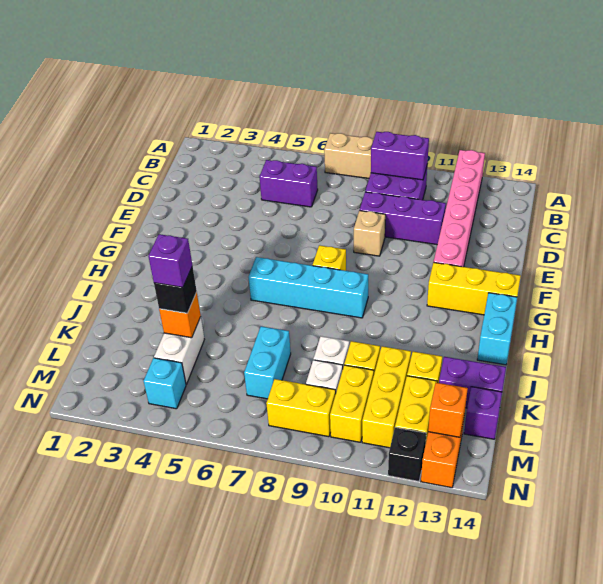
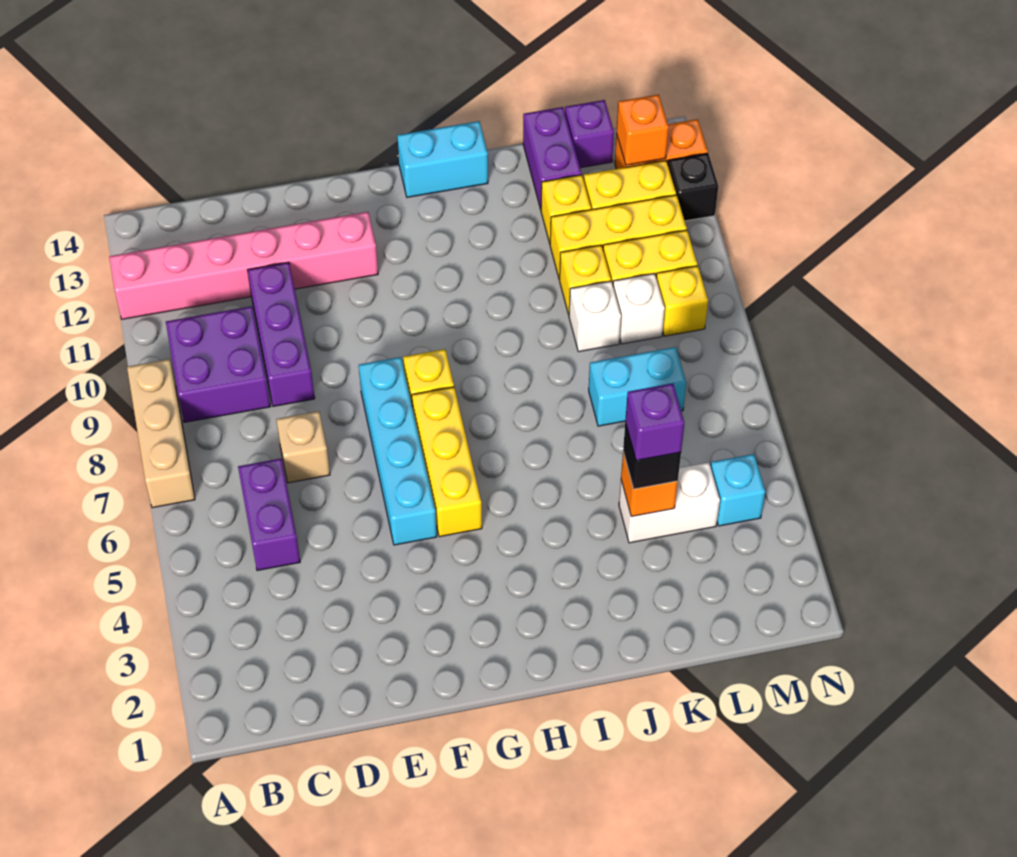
purple brick B9:B10 level 2 -> none
tan brick E9 level 1 -> tan brick D7 level 1
yellow brick G12:G14 level 1 -> yellow brick G5:G7 level 1
cyan brick H6:H9 level 1 -> cyan brick F5:F8 level 1
yellow brick M8:M9 level 1 -> yellow brick M9 level 1

